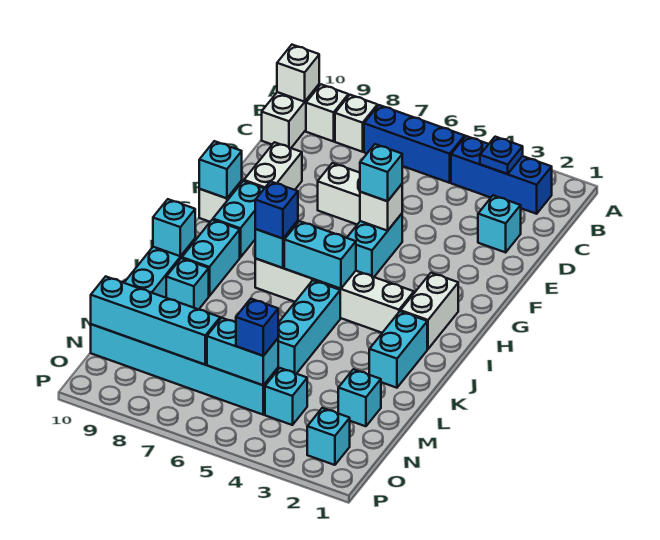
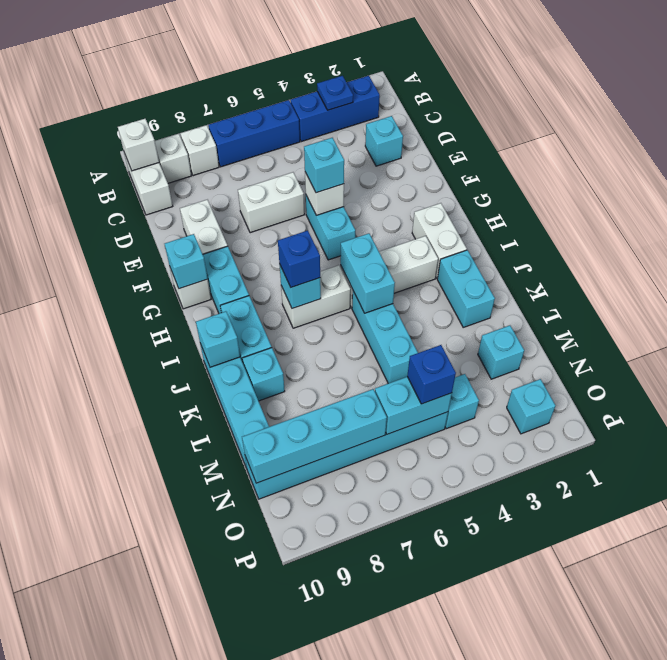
cyan brick I5:I6 level 2 -> cyan brick I5:J5 level 2

